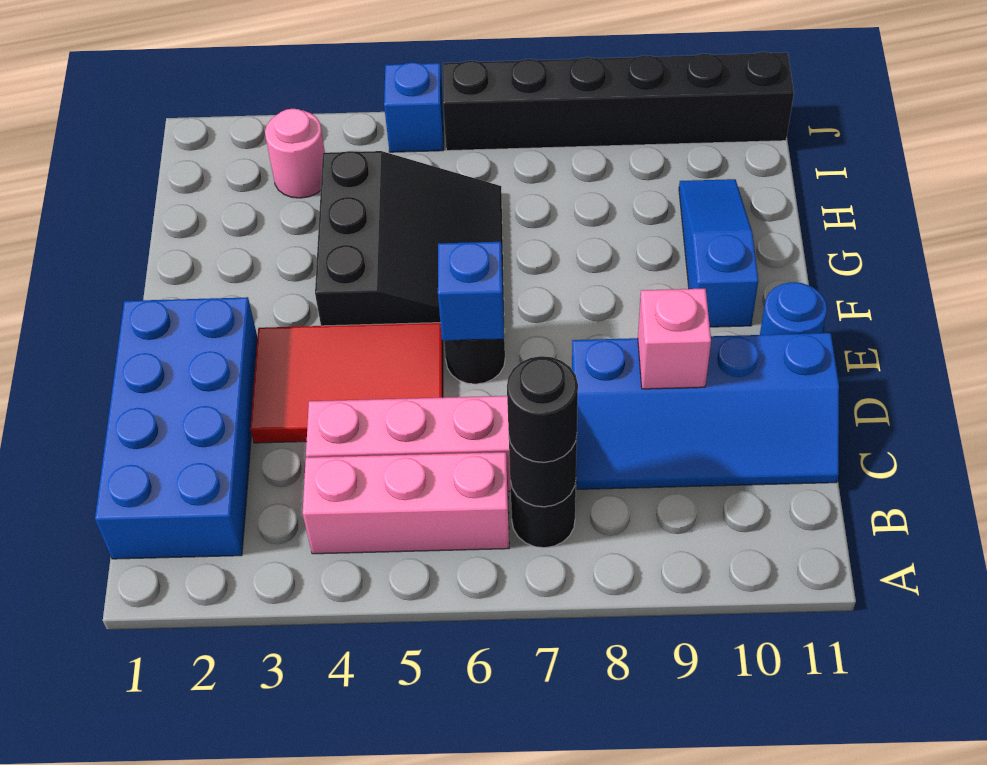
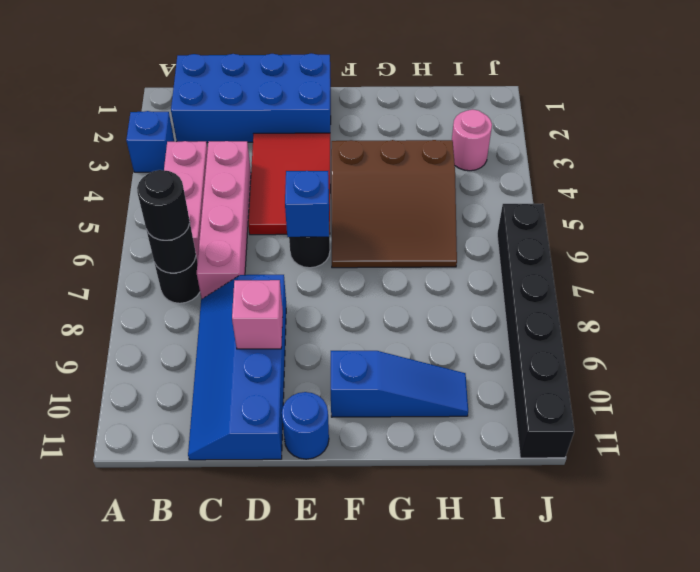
black slope F4:H6 level 1 top 4 -> brown slope F4:H6 level 1 top 4
blue brick J5 level 1 -> blue brick A3 level 1

